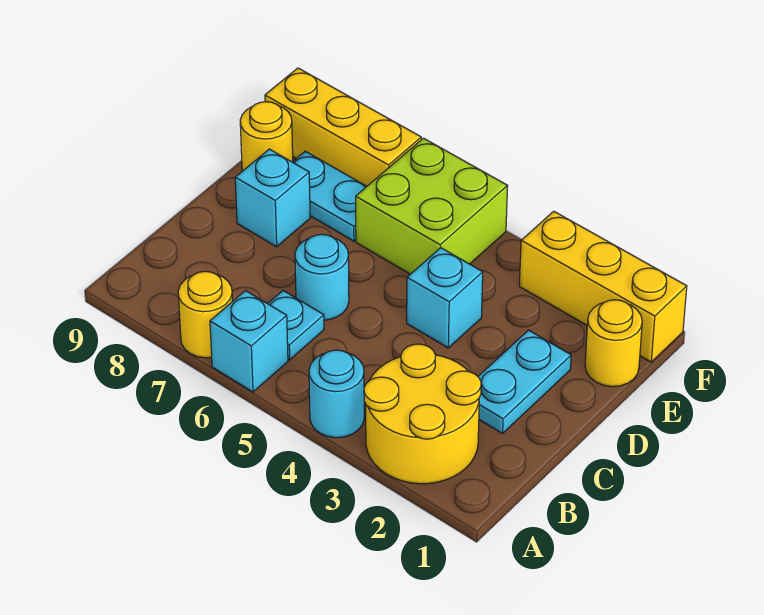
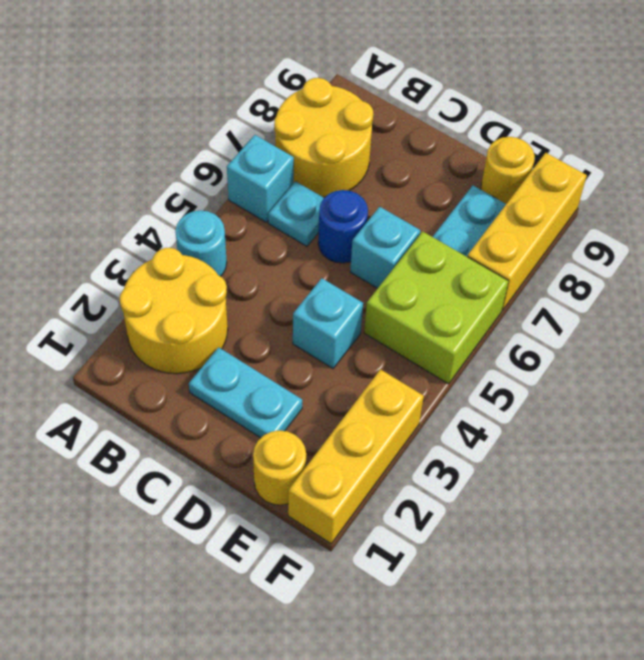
yellow round brick A7 level 1 -> yellow round brick A7:B8 level 1
cyan round brick C6 level 1 -> blue round brick C6 level 1
cyan brick D8 level 1 -> cyan brick D6 level 1

